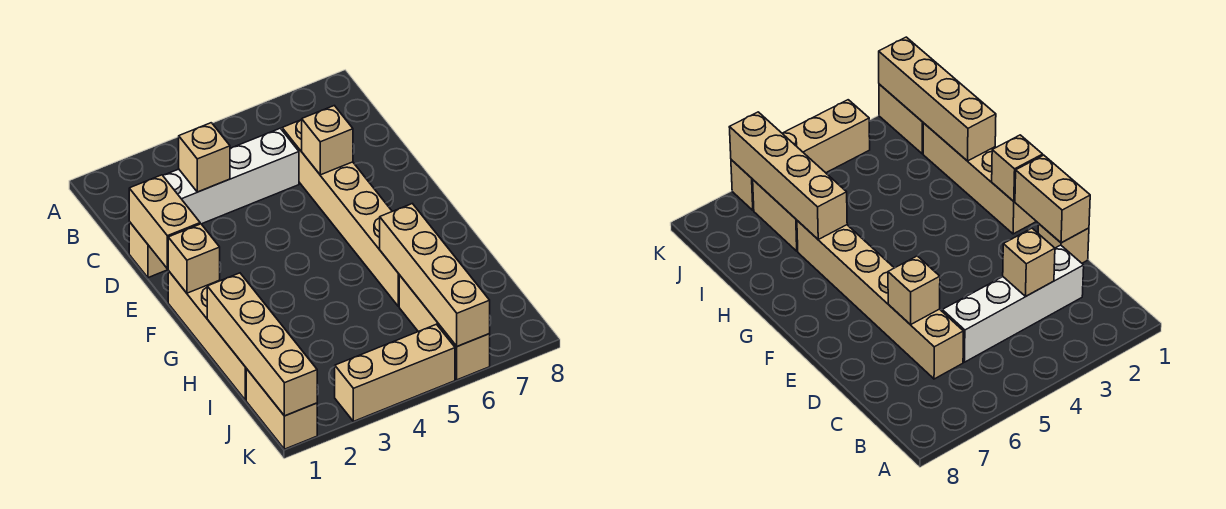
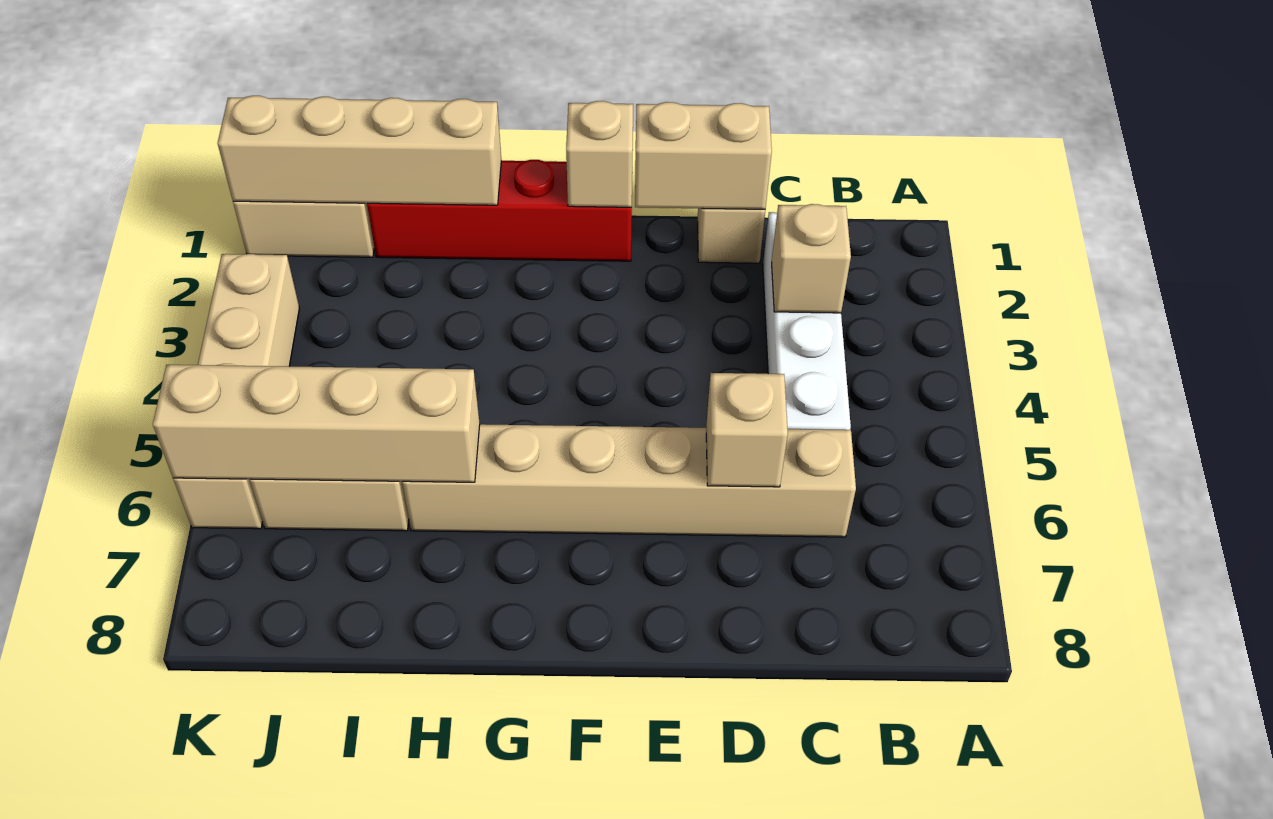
tan brick F1:I1 level 1 -> red brick F1:I1 level 1

